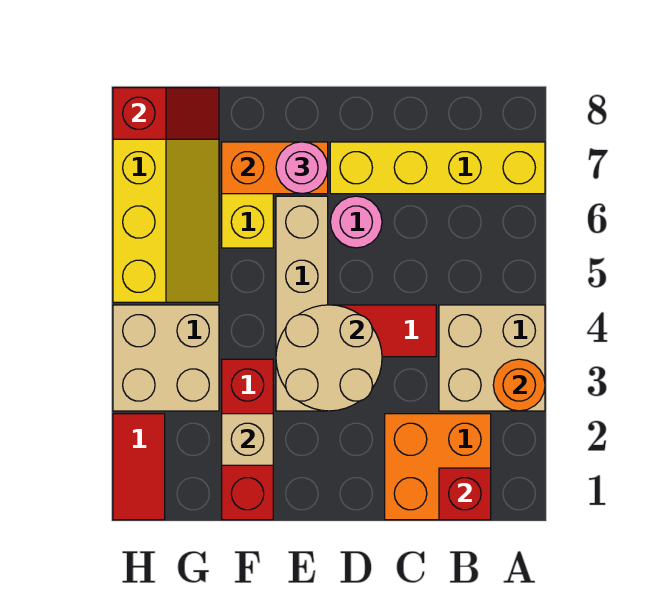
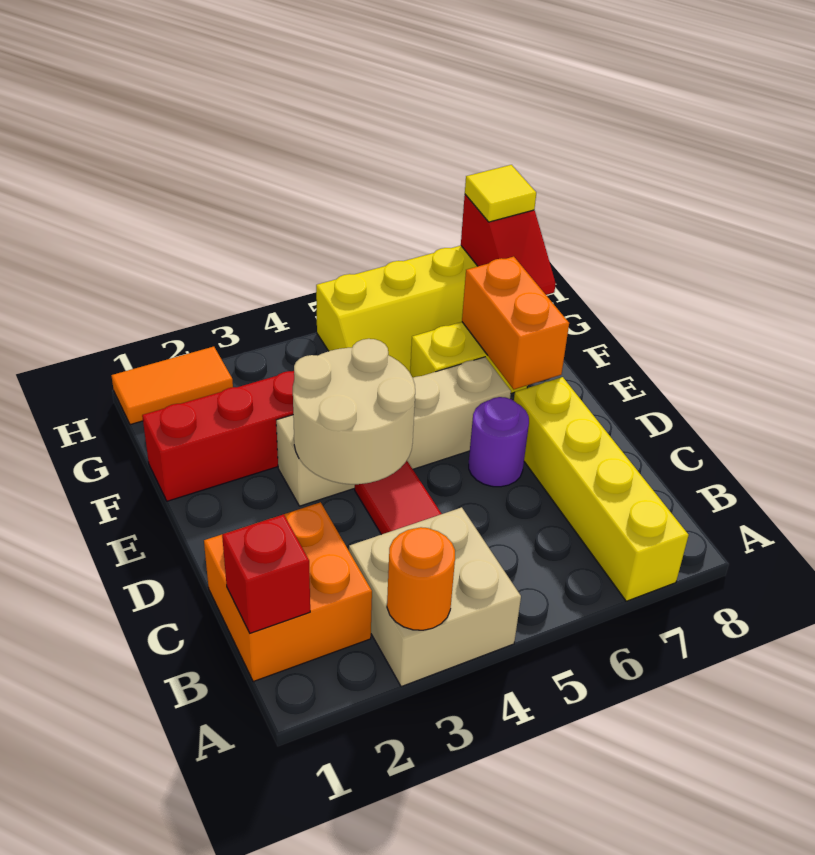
pink round brick D6 level 1 -> purple round brick D6 level 1
pink round brick E7 level 3 -> none
tan brick F2 level 2 -> none
tan brick G3:H4 level 1 -> none
red tile H1:H2 level 1 -> orange tile H1:H2 level 1
none -> yellow tile H8 level 3

